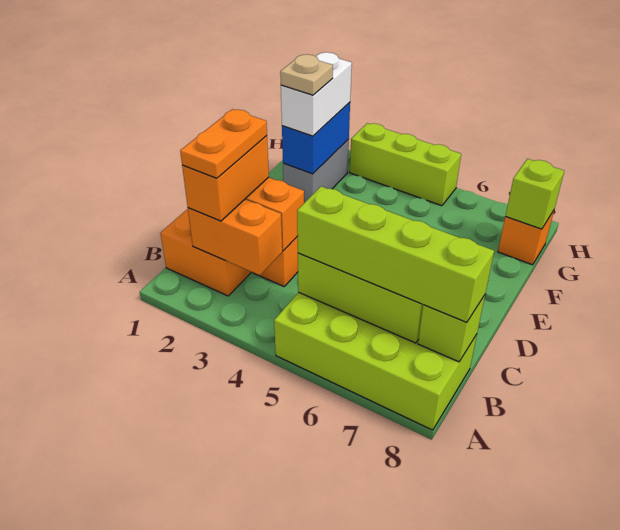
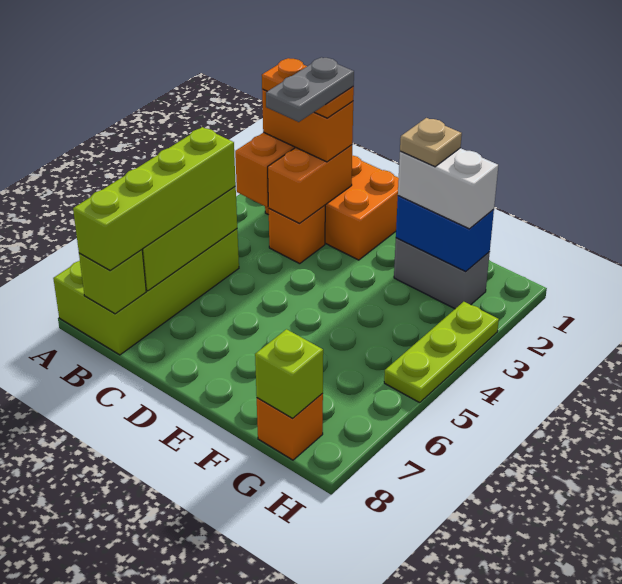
none -> grey plate C2:C3 level 5
lime brick H3:H5 level 1 -> lime plate H3:H5 level 1

